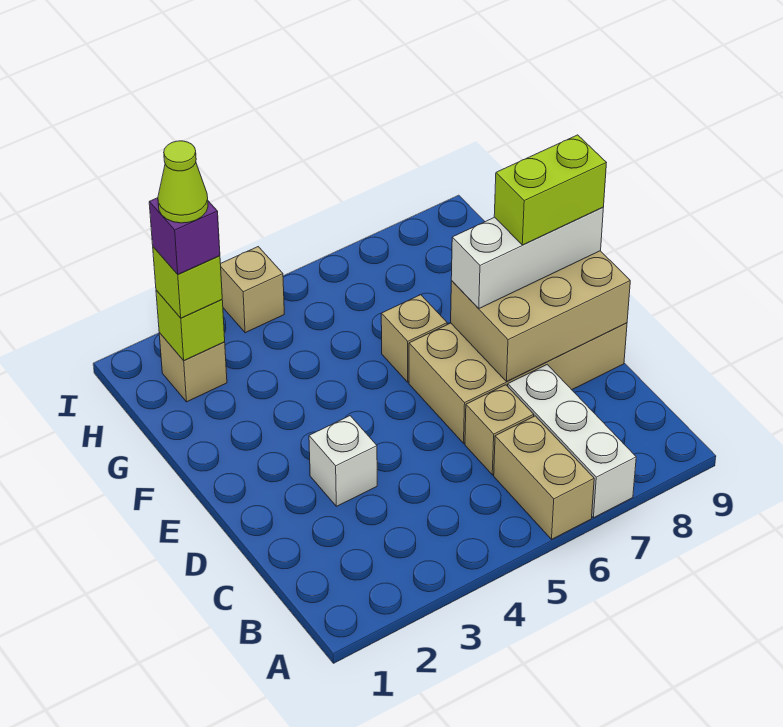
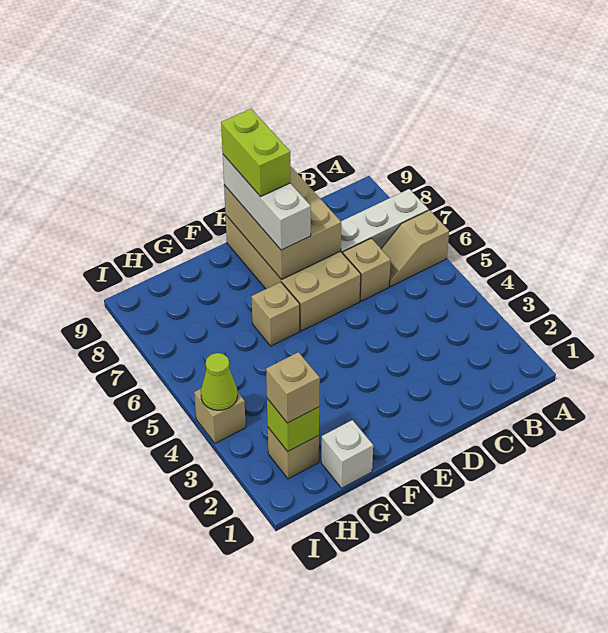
tan brick A6:B6 level 1 -> tan slope A6:B6 level 1 top A
white brick D3 level 1 -> white brick G1 level 1
lime brick H2 level 3 -> tan brick H2 level 3
purple brick H2 level 4 -> none
lime cone H2 level 5 -> lime cone I4 level 2

